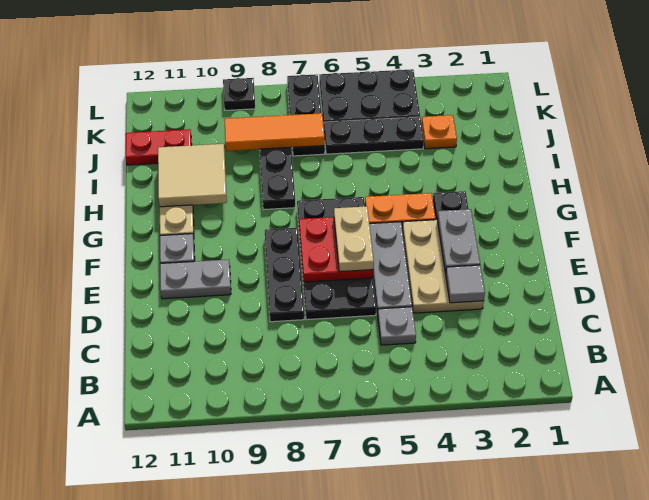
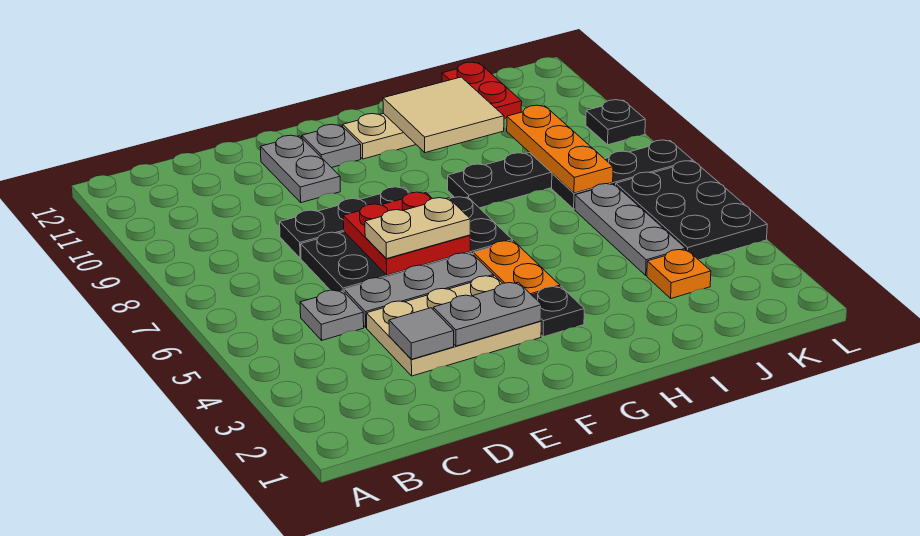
black plate J4:J6 level 1 -> grey plate J4:J6 level 1
orange tile J7:J9 level 2 -> orange plate J7:J9 level 2

